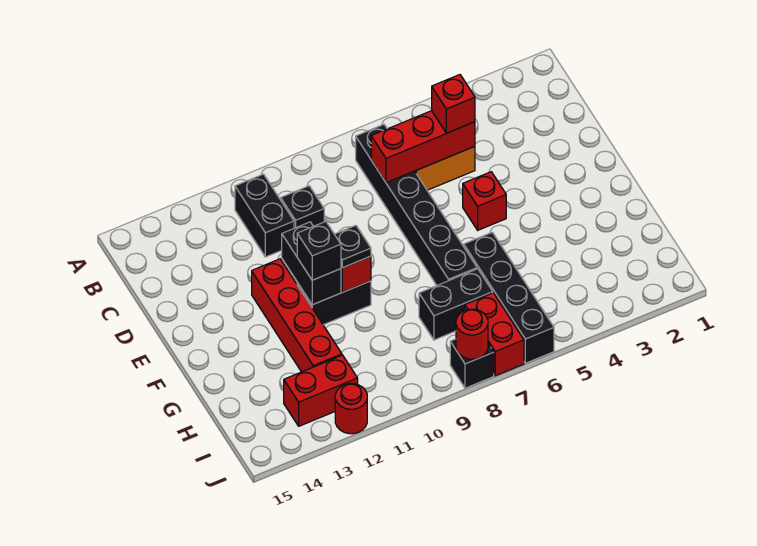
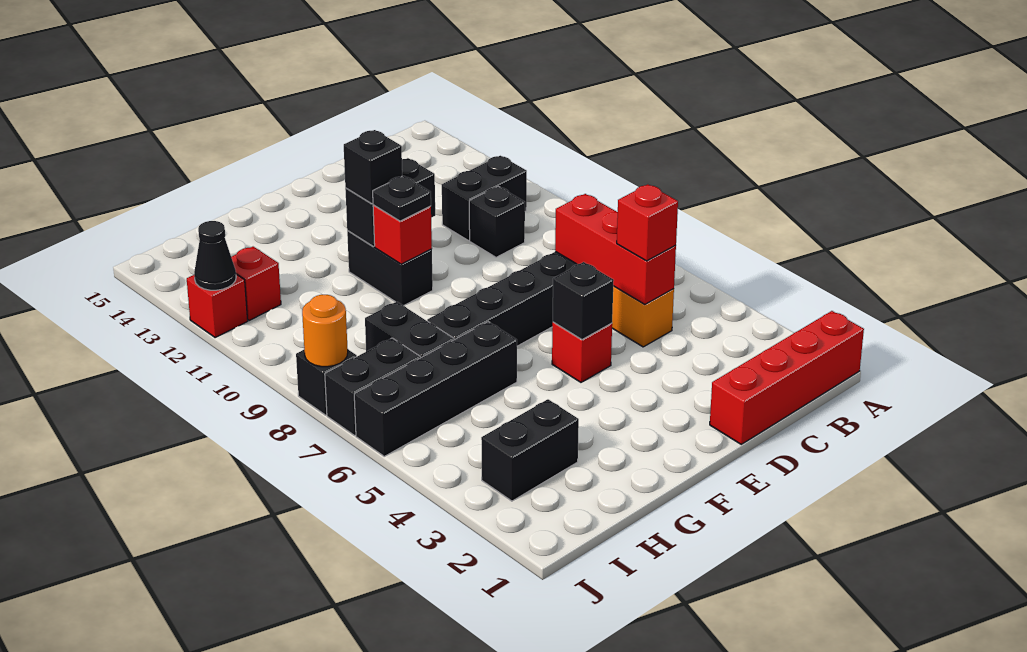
none -> black brick E5 level 2
red brick E12:H12 level 1 -> red brick A1:D1 level 1
none -> black brick H3:I3 level 1
red brick I7:J7 level 1 -> black brick I7:J7 level 1
red brick I12:I13 level 1 -> red brick I12 level 1
red round brick J8 level 2 -> orange round brick J8 level 2
red round brick J12 level 1 -> red brick J12 level 1
none -> black cone J12 level 2

